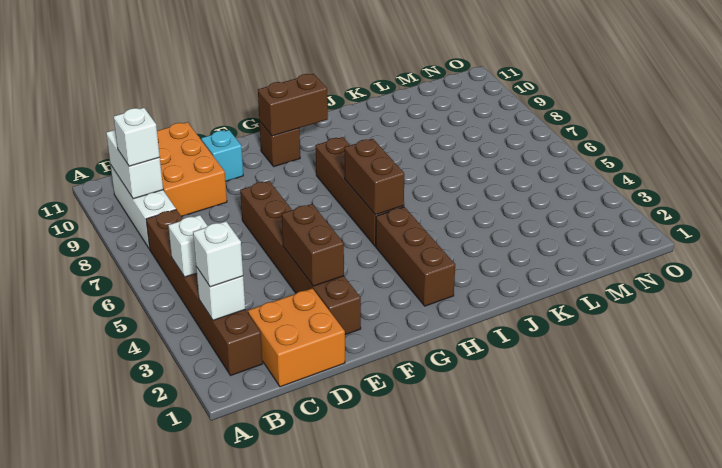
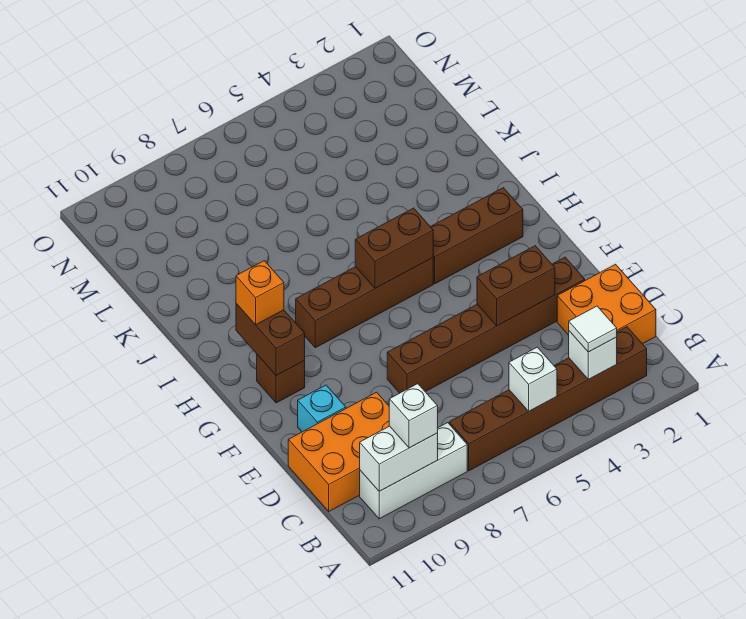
white brick B3 level 3 -> white tile B3 level 3
none -> orange brick H10 level 3

